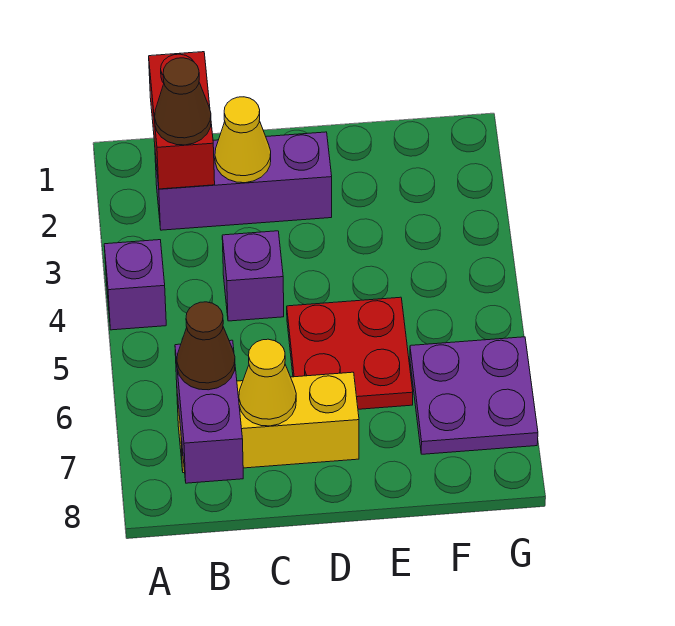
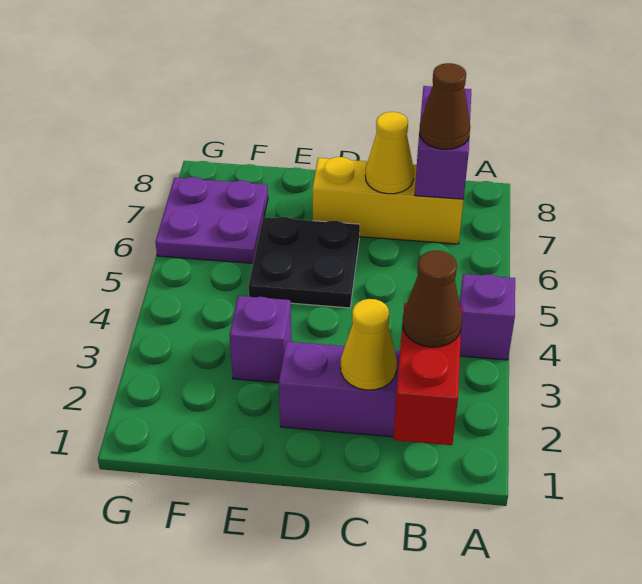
purple brick C4 level 1 -> purple brick E3 level 1
red plate D5:E6 level 1 -> black plate D5:E6 level 1

